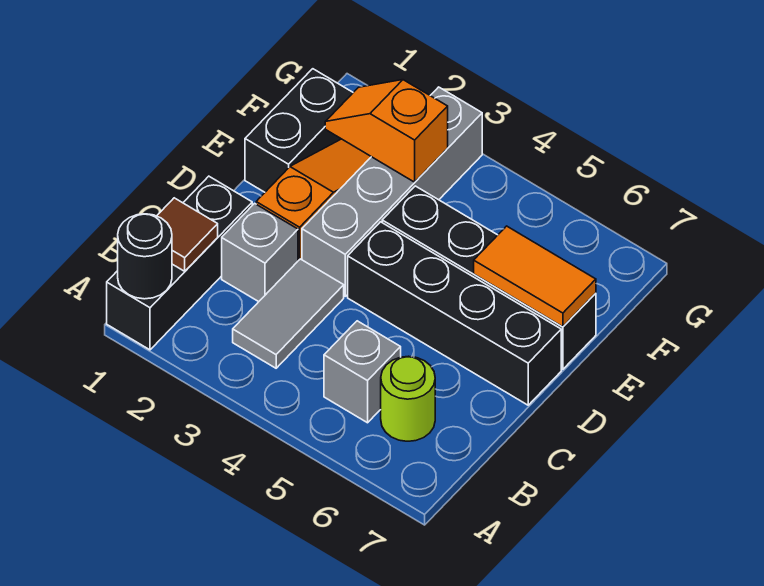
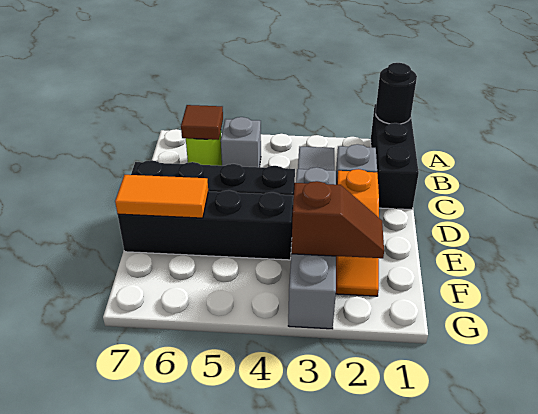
brown tile B1 level 2 -> brown tile B6 level 2
black brick E1:F1 level 1 -> none
orange slope F2:F3 level 2 top 3 -> brown slope F2:F3 level 2 top 3

